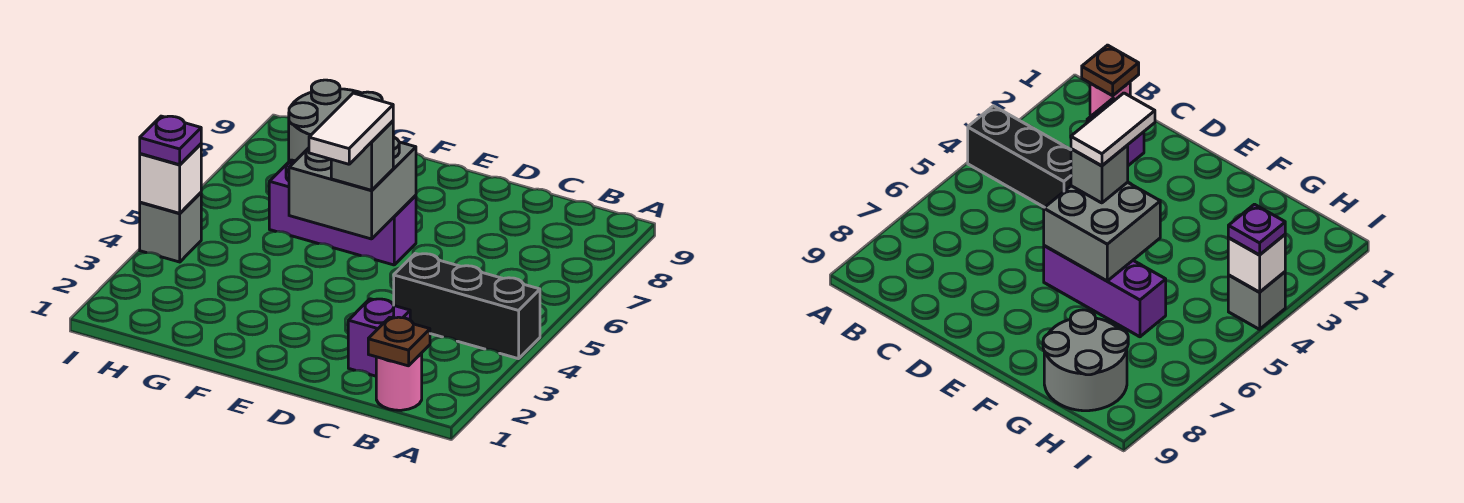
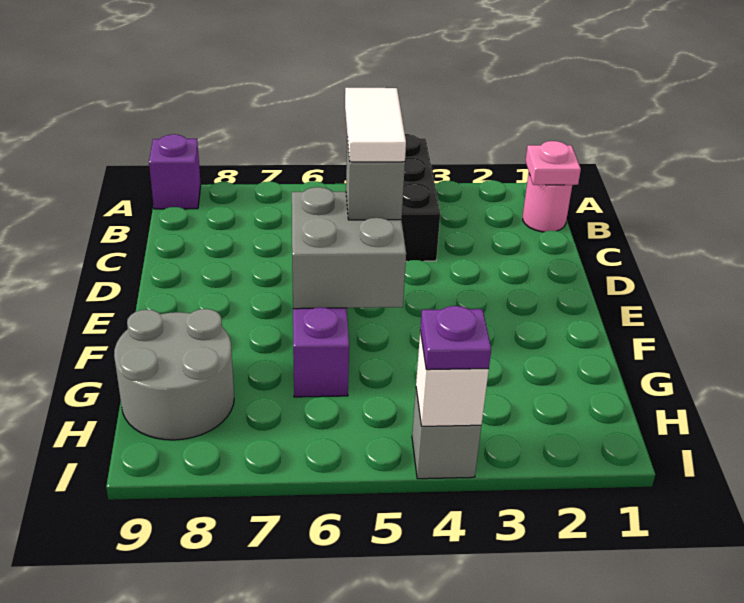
brown plate B1 level 2 -> pink plate B1 level 2
purple brick C2 level 1 -> purple brick A9 level 1
white tile E4:E5 level 4 -> white tile D5:E5 level 4

